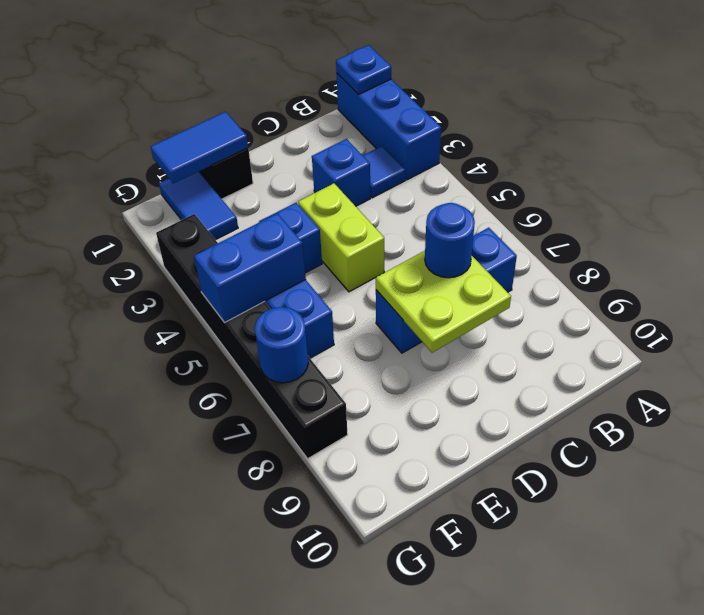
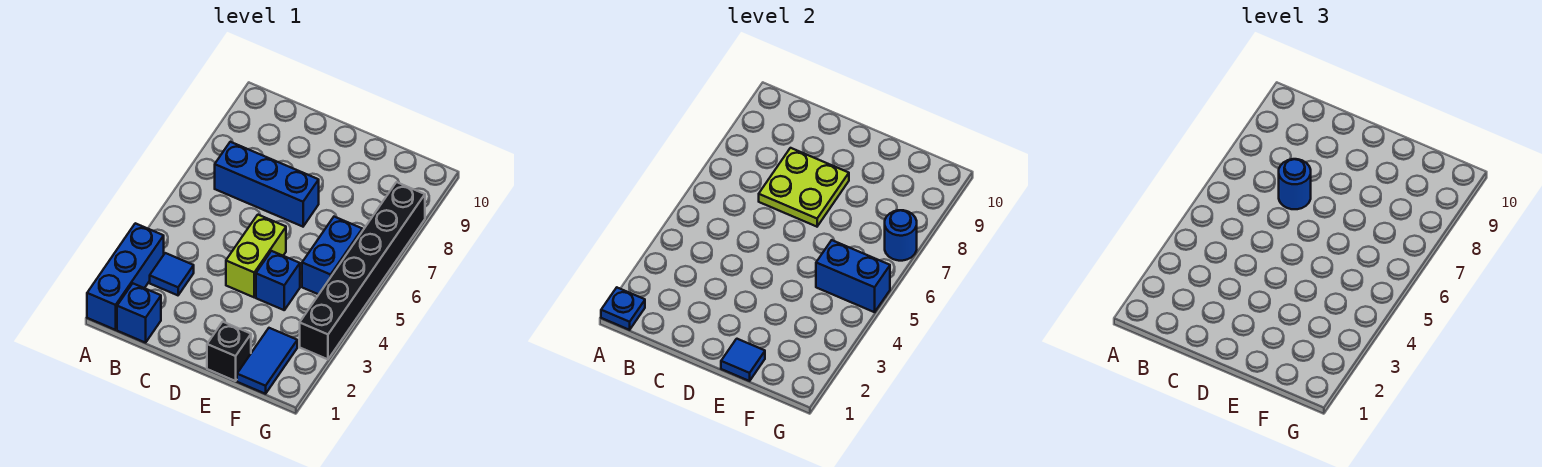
blue brick C3 level 1 -> blue brick B1 level 1
blue tile E1:F1 level 2 -> blue tile E1 level 2

